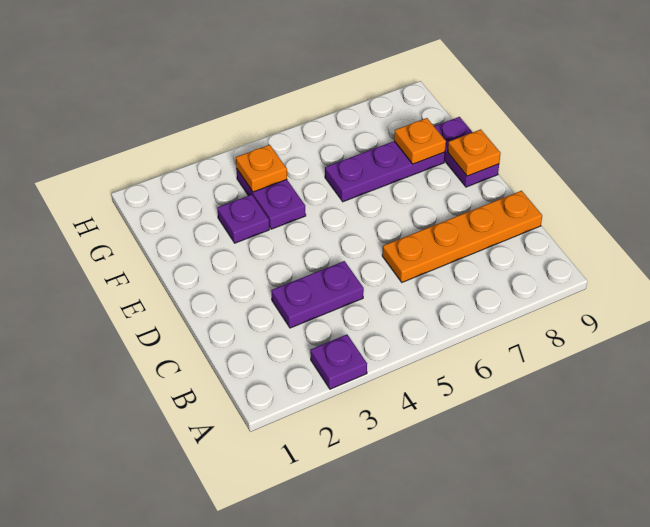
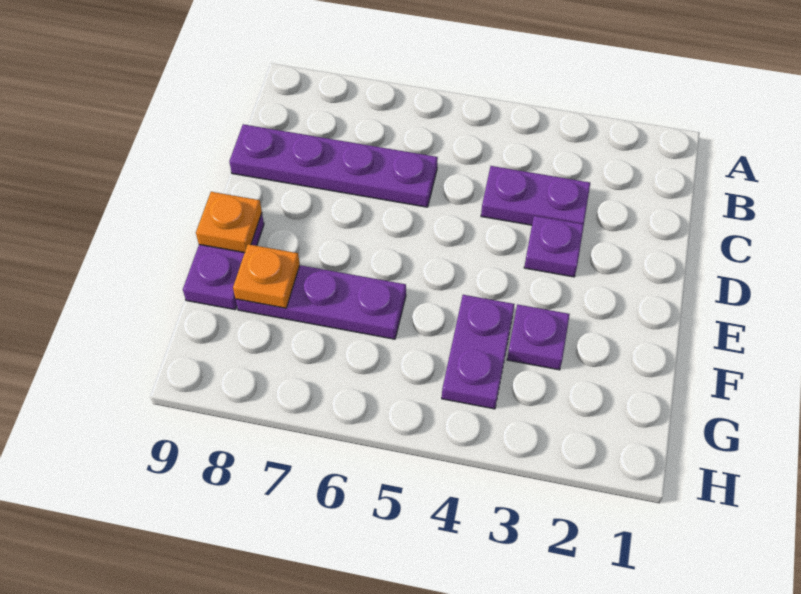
purple plate A3 level 1 -> purple plate D3 level 1
orange plate C6:C9 level 1 -> purple plate C6:C9 level 1
orange plate G4 level 2 -> none

